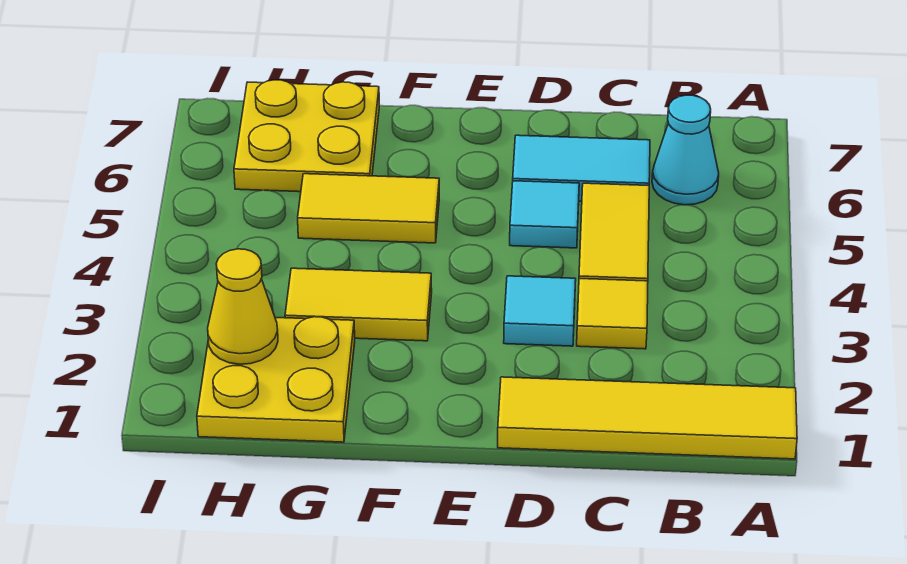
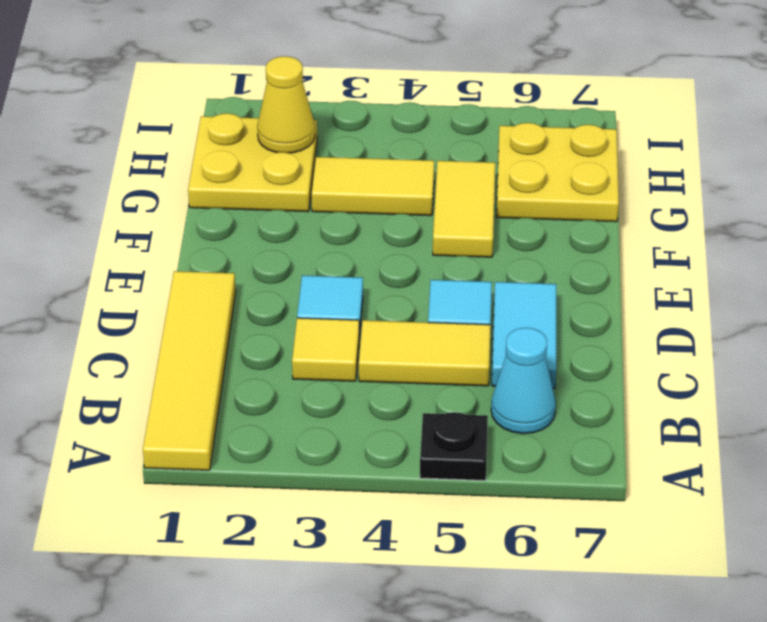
none -> black plate A5 level 1
yellow tile F3:G3 level 1 -> yellow tile G3:G4 level 1

